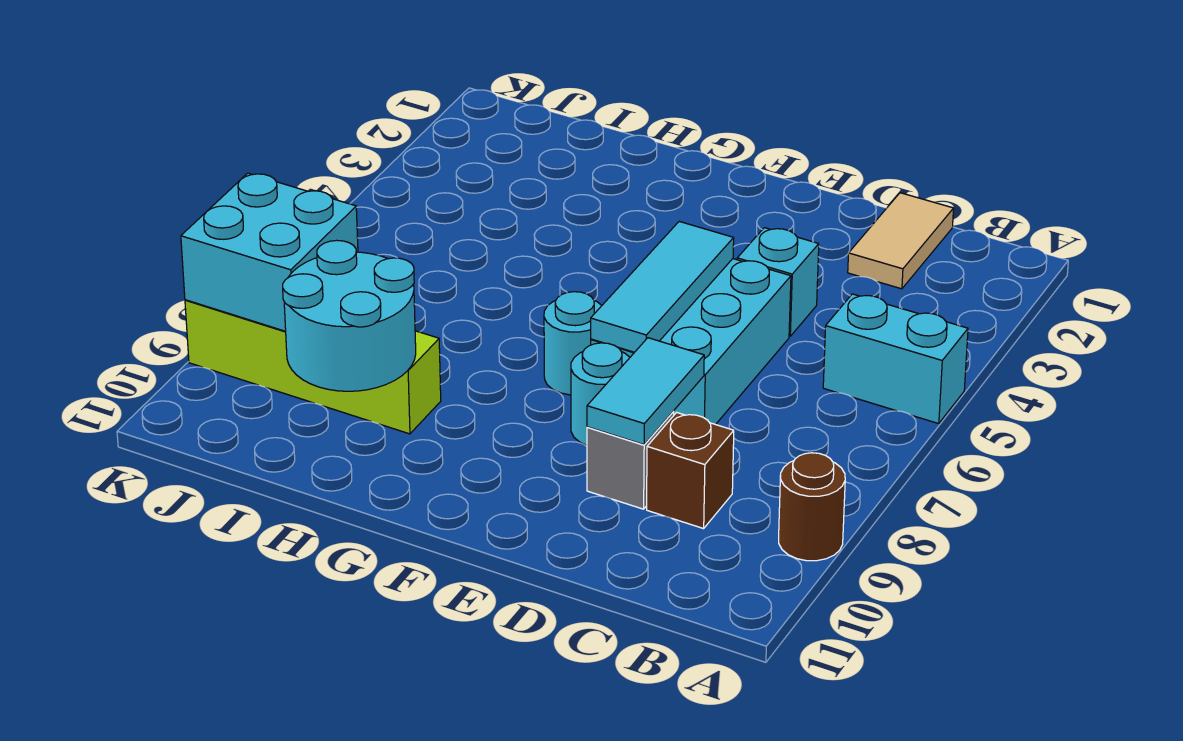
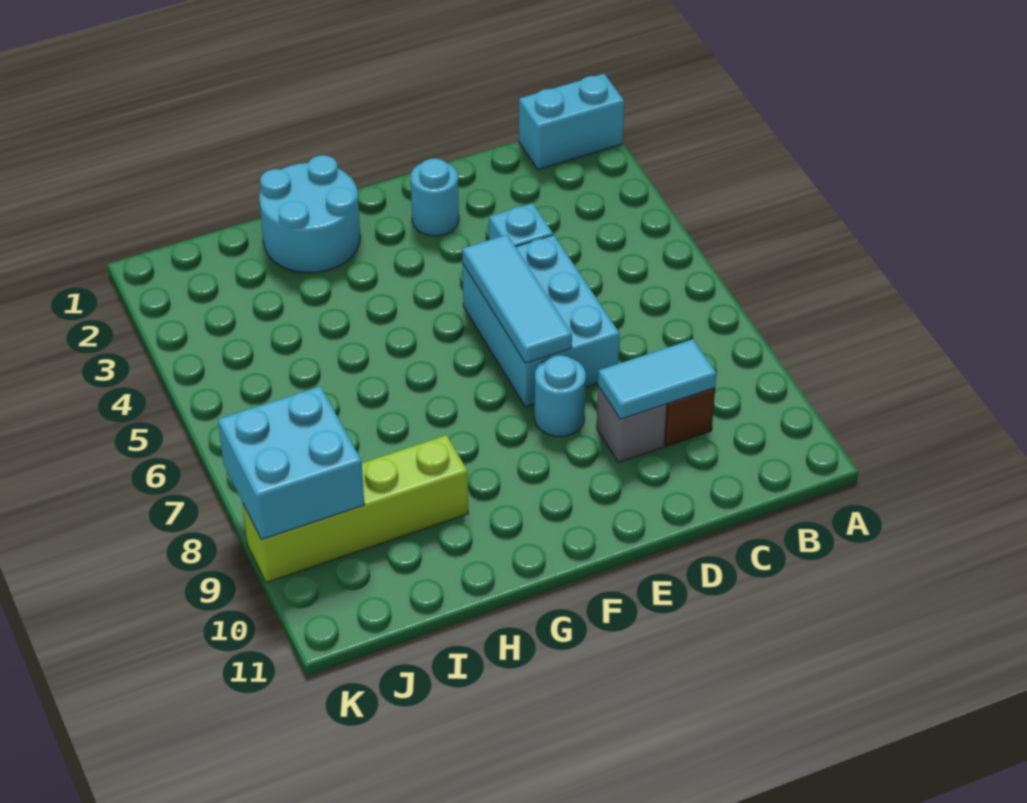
cyan brick A5:B5 level 1 -> cyan brick A1:B1 level 1
brown round brick A9 level 1 -> none
tan tile C1:C2 level 1 -> none
cyan tile D8:D9 level 2 -> cyan tile C9:D9 level 2
cyan round brick F7 level 1 -> cyan round brick E2 level 1
cyan round brick H9:I10 level 2 -> cyan round brick G1:H2 level 1

